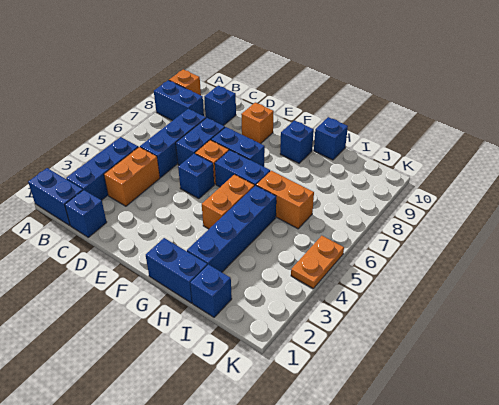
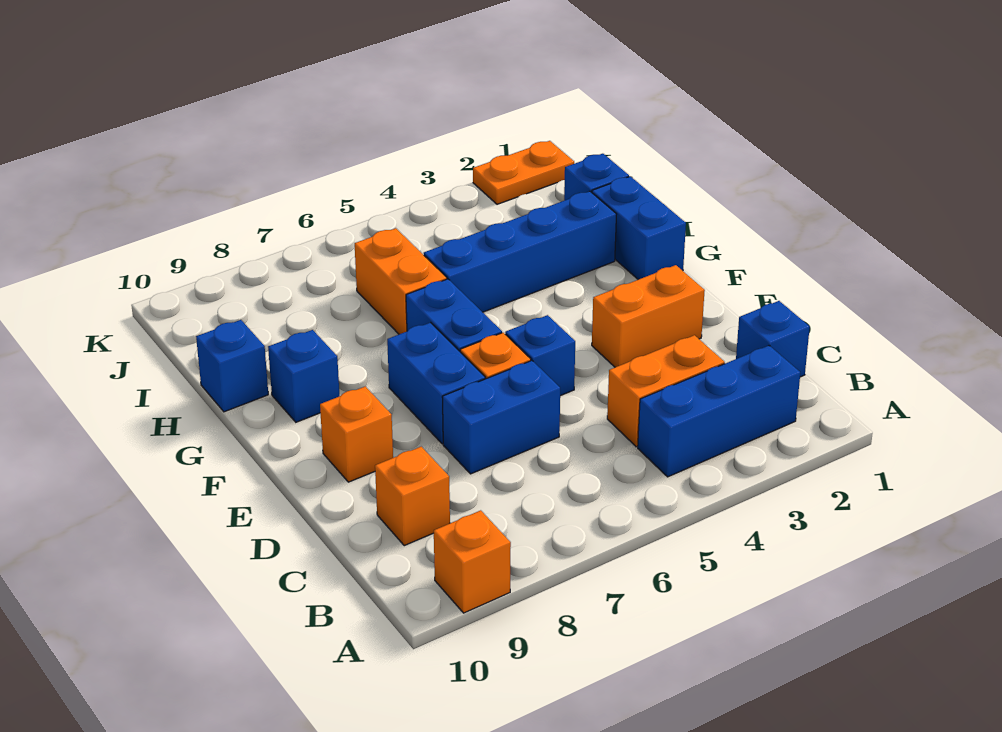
blue brick A1:B1 level 1 -> none
blue brick A8:B8 level 1 -> none
blue brick C5:C7 level 1 -> none
blue brick C9 level 1 -> orange brick C9 level 1
orange brick G4:G5 level 1 -> orange brick E2:E3 level 1
orange plate K4:K5 level 1 -> orange plate K1:K2 level 1

